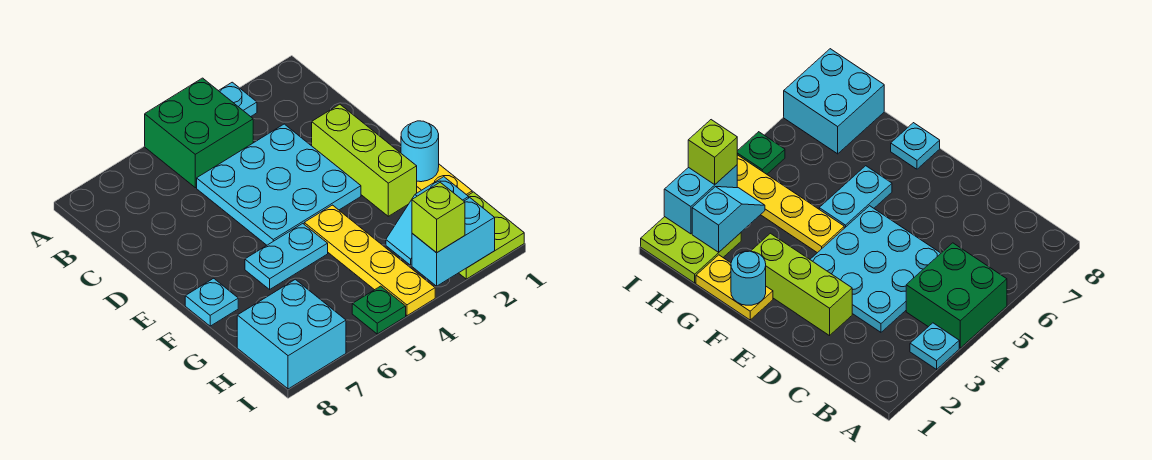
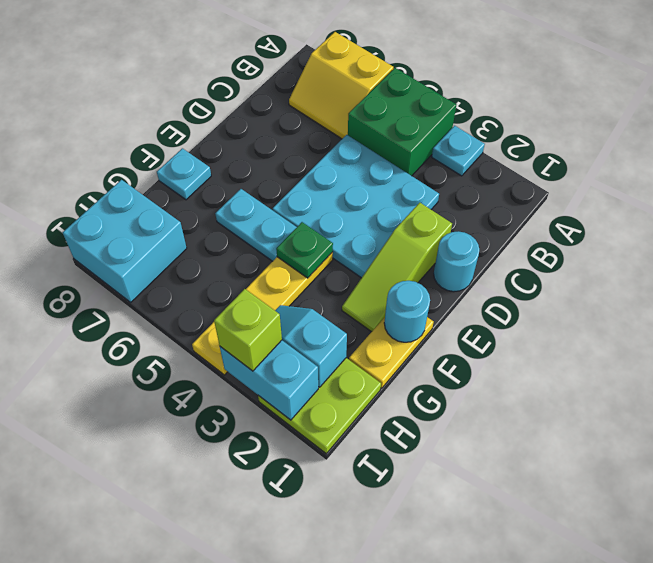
none -> yellow slope A6:B7 level 1 top A
none -> cyan round brick D1 level 1
lime brick D2:F2 level 1 -> lime slope D2:F2 level 1 top D
green plate I5 level 1 -> green plate F4 level 2

